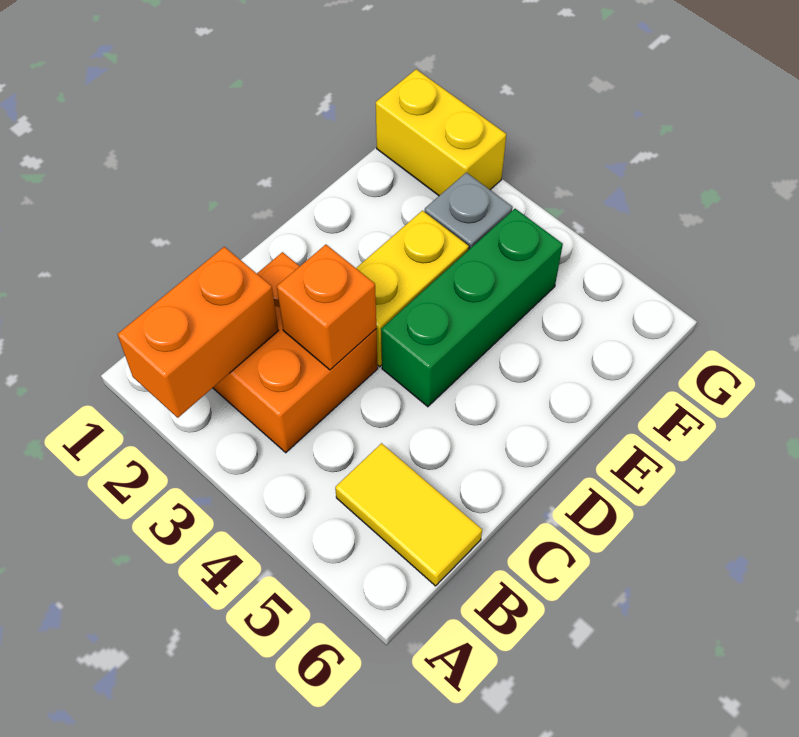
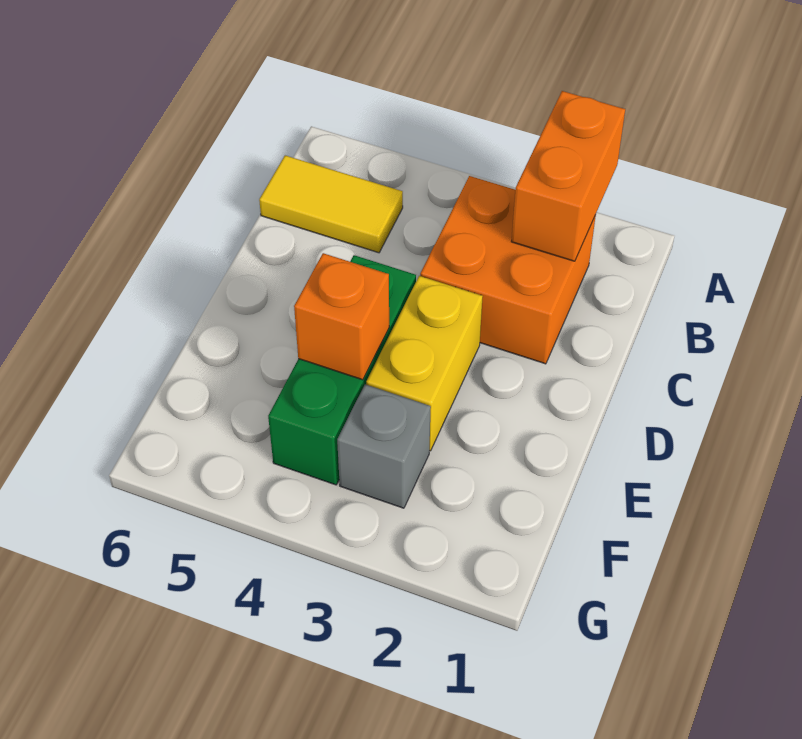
orange brick C3 level 2 -> orange brick E4 level 2
yellow brick G1:G2 level 1 -> none

